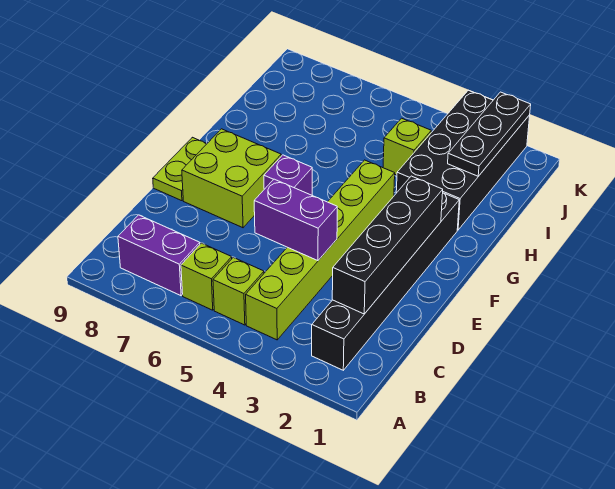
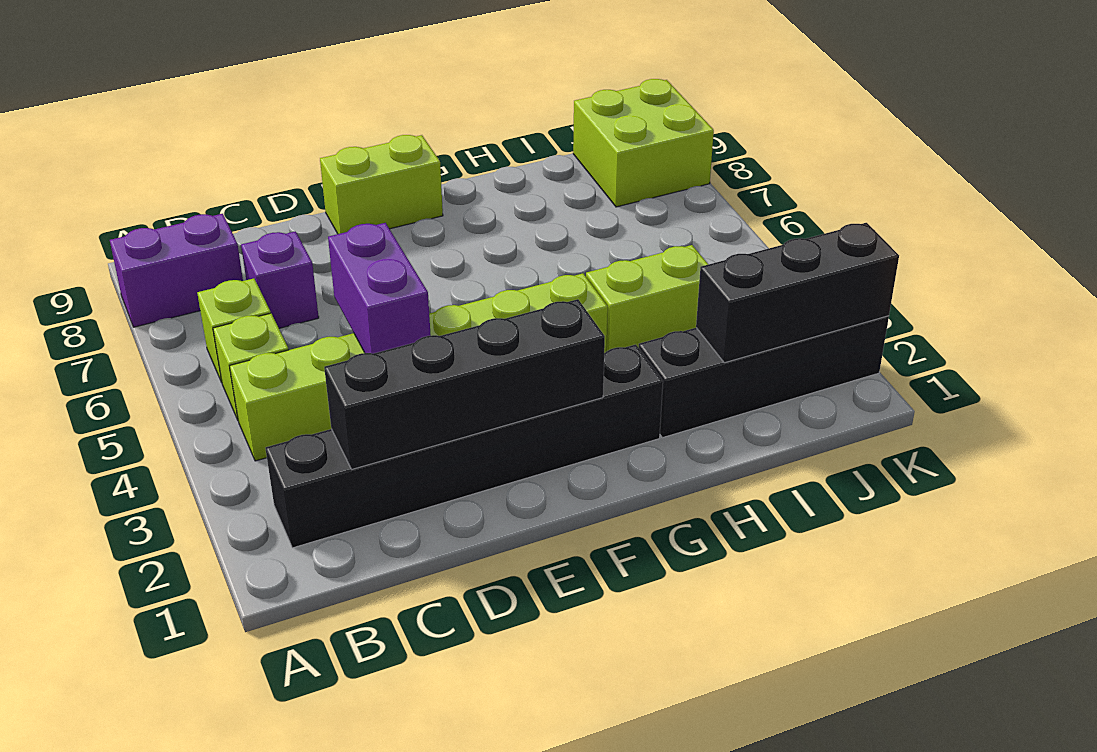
purple brick B7:B8 level 1 -> purple brick A8:B8 level 1
lime brick E7:F8 level 1 -> lime brick J8:K9 level 1
lime plate E9:F9 level 1 -> lime brick E9:F9 level 1
purple brick F6 level 1 -> purple brick C7 level 1
black brick H2:K3 level 1 -> black brick H2:K2 level 1
black plate I2:K2 level 2 -> black brick I2:K2 level 2
lime brick I4 level 1 -> lime brick H4:I4 level 1

